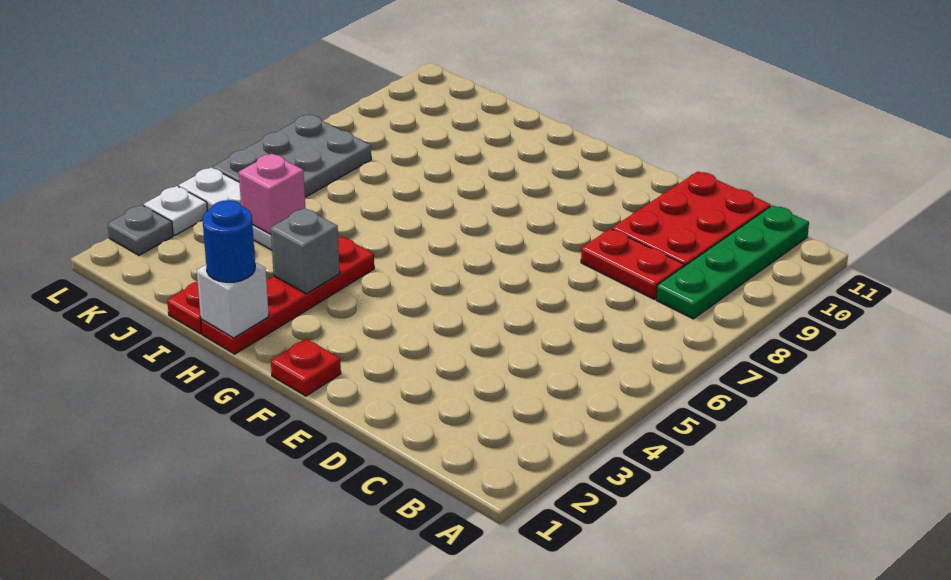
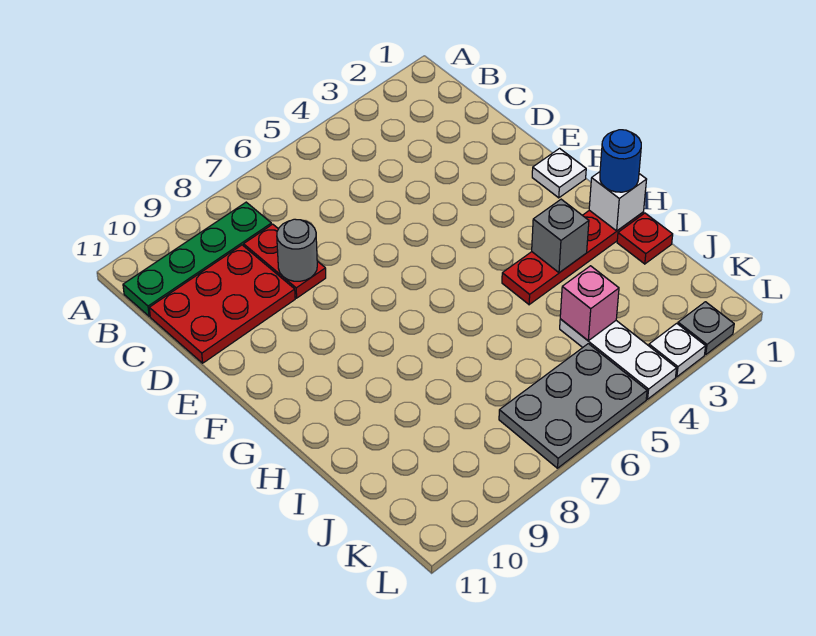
none -> grey round brick D8 level 2
red plate F1 level 1 -> white plate F1 level 1

